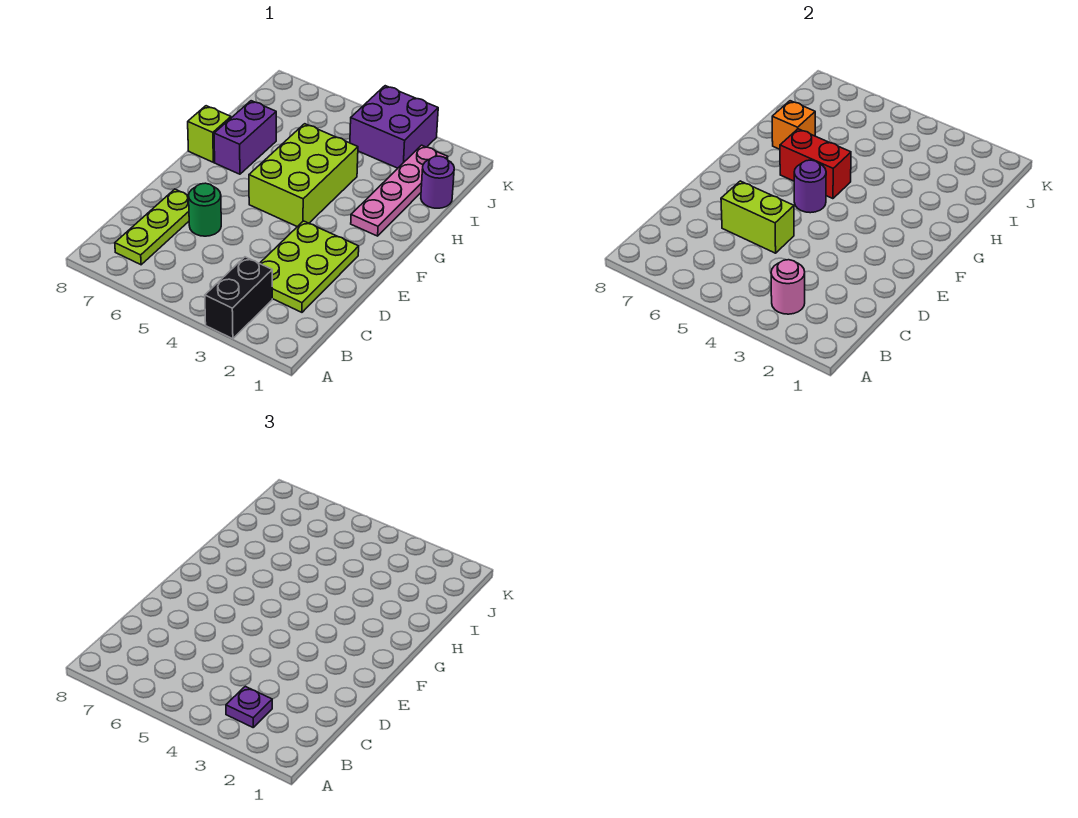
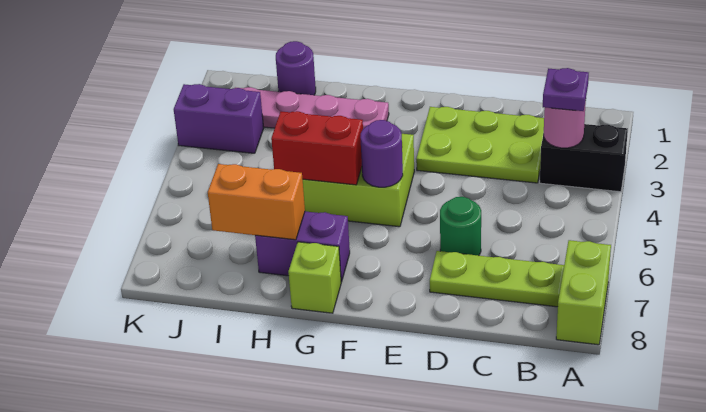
lime brick D5:D6 level 2 -> lime brick A7:A8 level 1
red brick G5:G6 level 2 -> red brick G5:H5 level 2
orange brick H7 level 2 -> orange brick H7:I7 level 2
purple brick J3:K4 level 1 -> purple brick J3:K3 level 1

